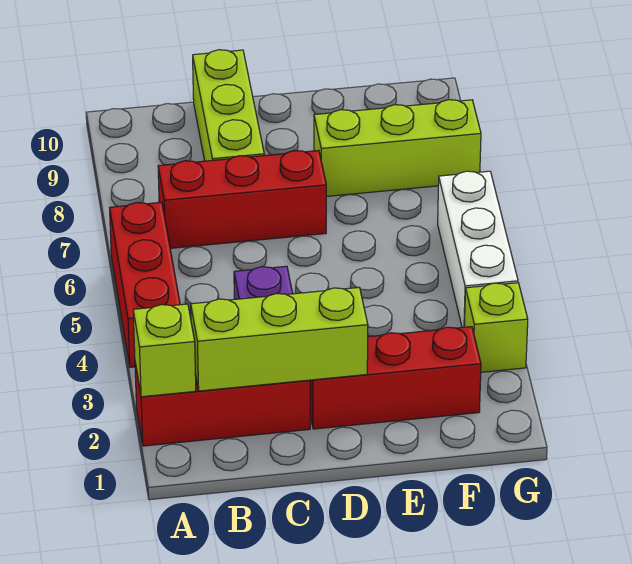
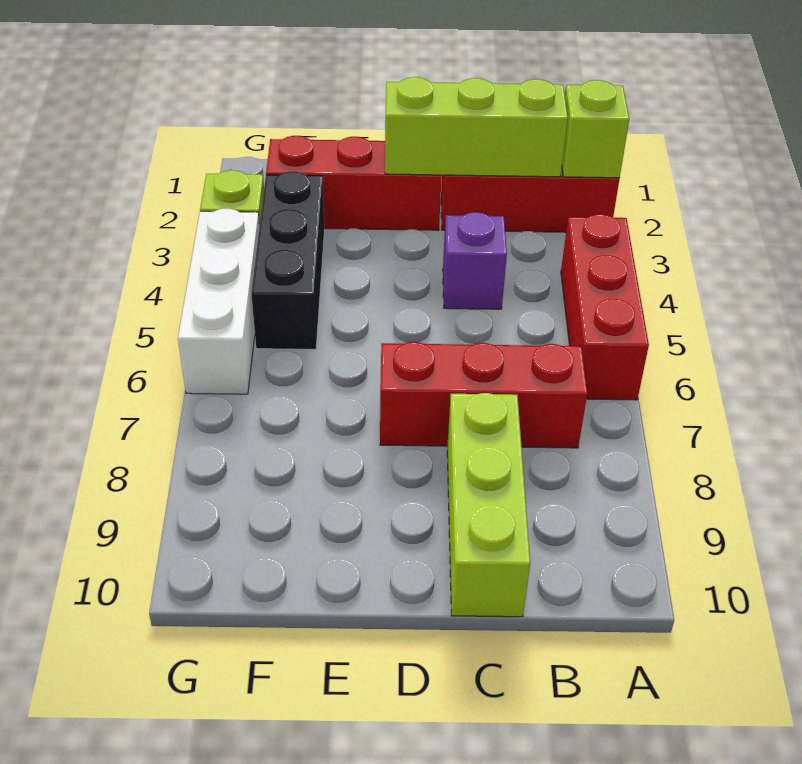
lime brick E8:G8 level 1 -> none
none -> black brick F3:F5 level 1

